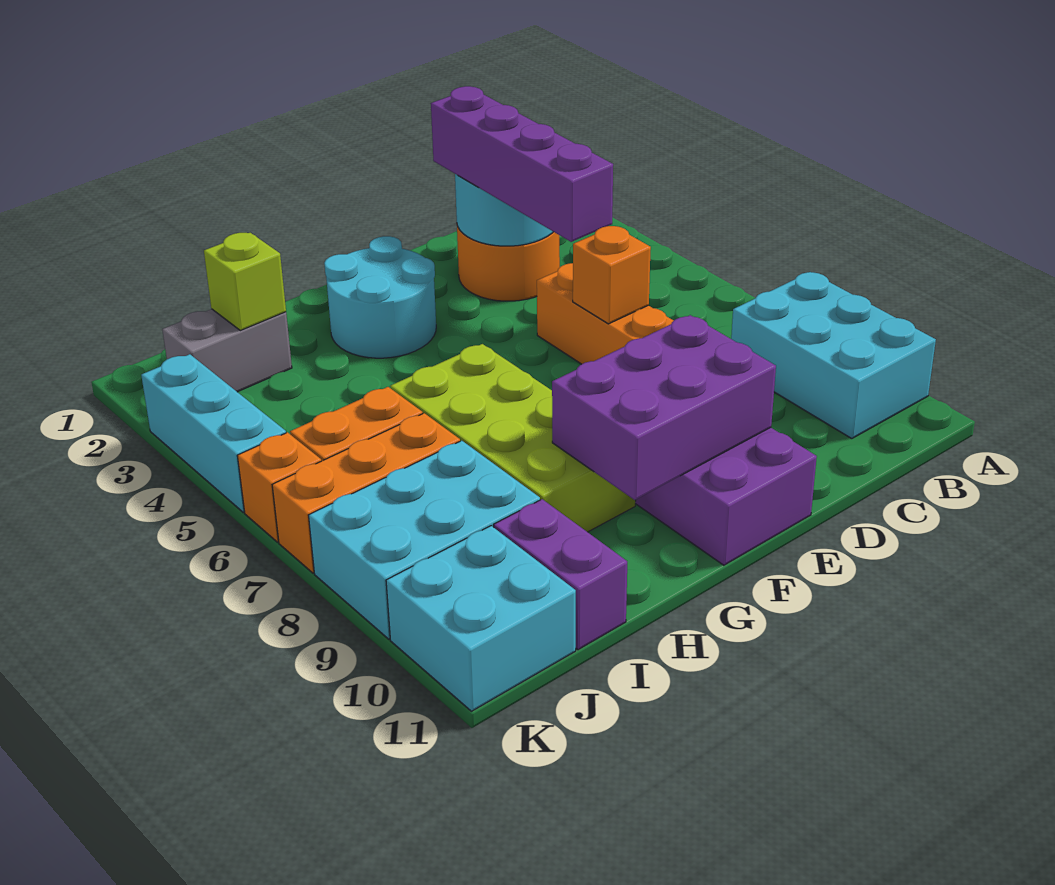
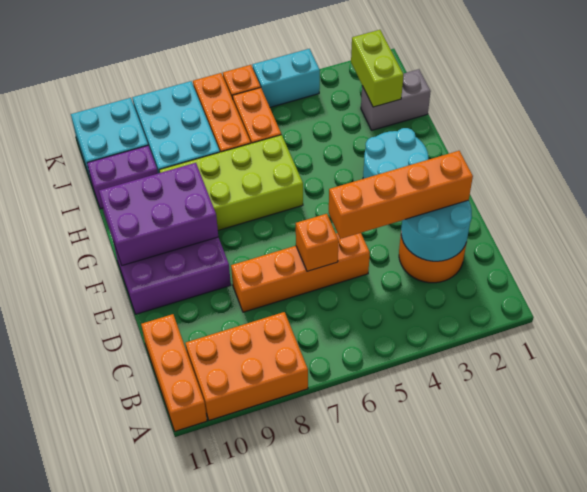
cyan brick A8:B10 level 1 -> orange brick A8:B10 level 1
none -> orange brick A11:C11 level 1
purple brick D2:D5 level 3 -> orange brick D2:D5 level 3
purple brick E9:G10 level 2 -> purple brick F9:G11 level 2
grey brick I2:J2 level 1 -> grey brick I1:I2 level 1
lime brick I2 level 2 -> lime brick I2:J2 level 2
cyan brick K3:K5 level 1 -> cyan brick K4:K5 level 1

